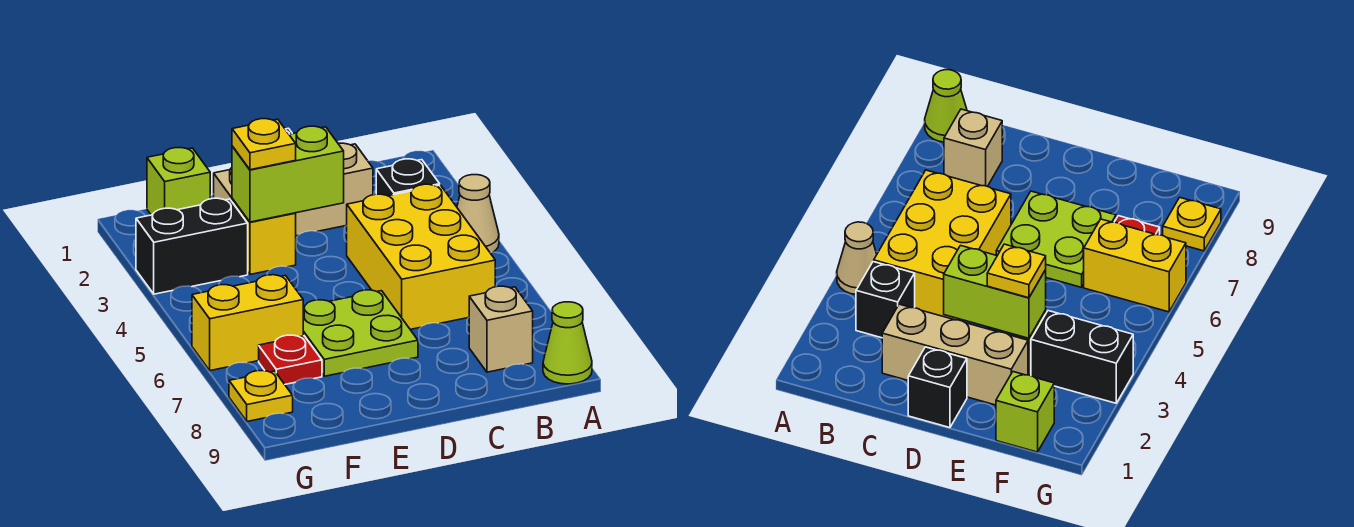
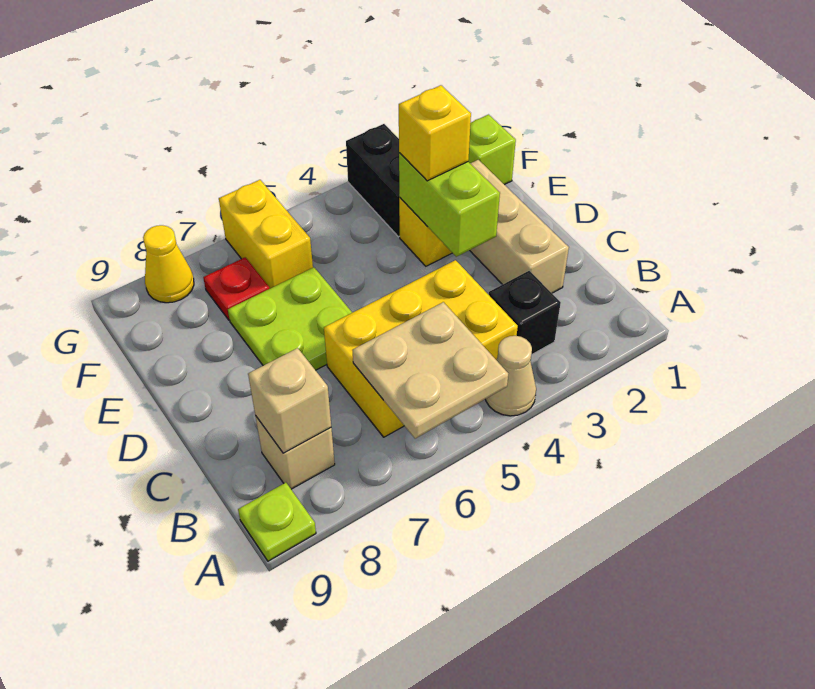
none -> tan plate A5:B6 level 2
lime cone A9 level 1 -> lime plate A9 level 1
none -> tan brick B8 level 2
black brick D1 level 1 -> none
yellow plate E3 level 3 -> yellow brick E3 level 3
yellow plate G8 level 1 -> yellow cone G8 level 1

